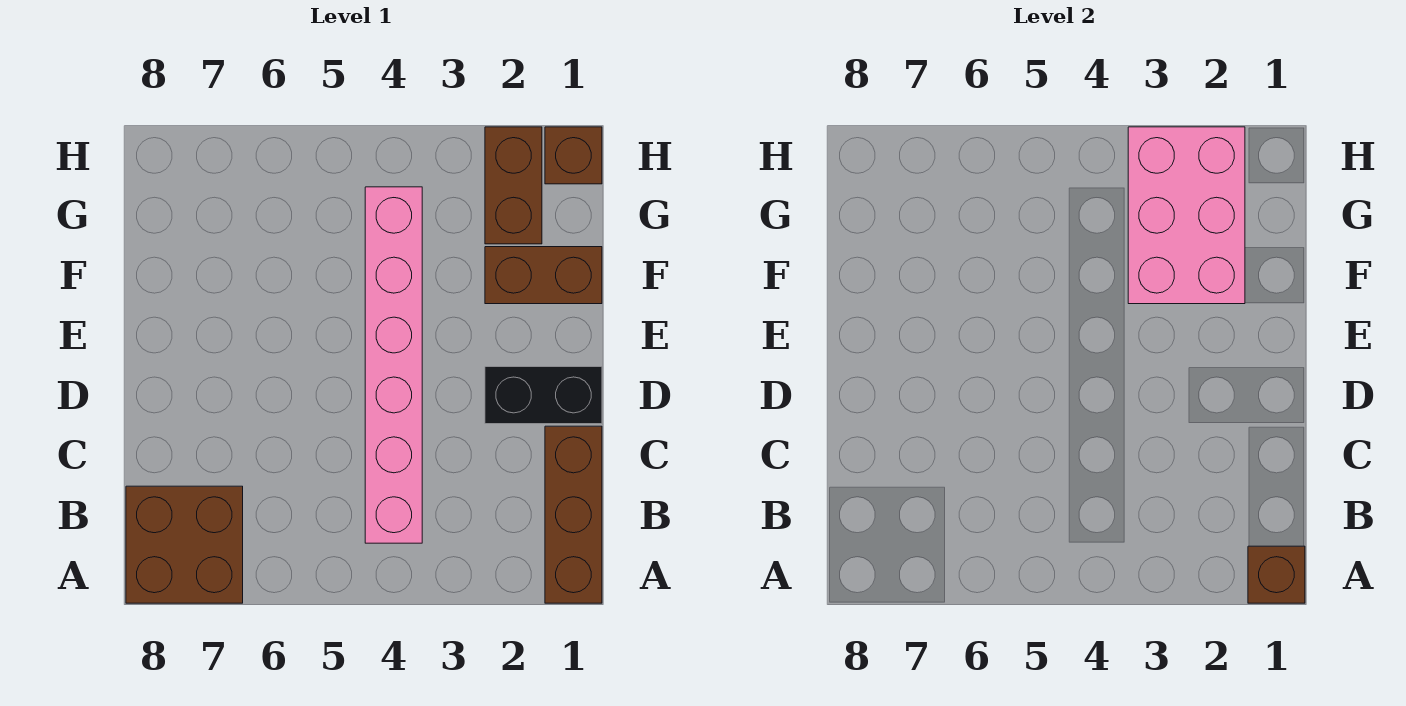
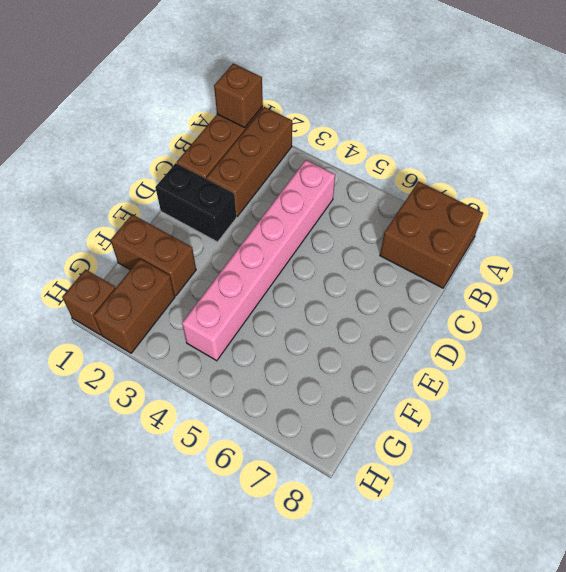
none -> brown brick A2:C2 level 1
pink brick F2:H3 level 2 -> none

